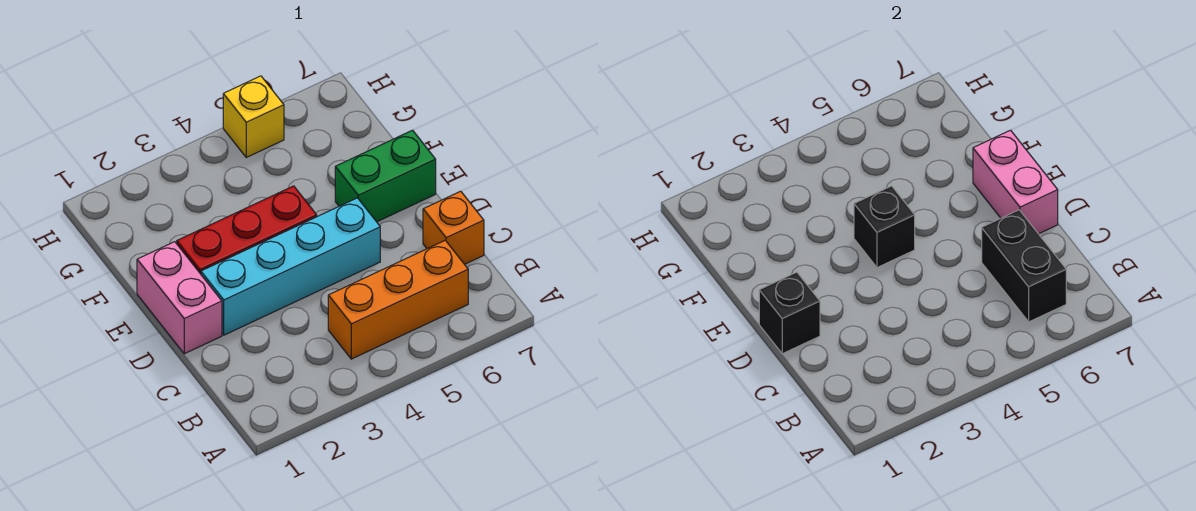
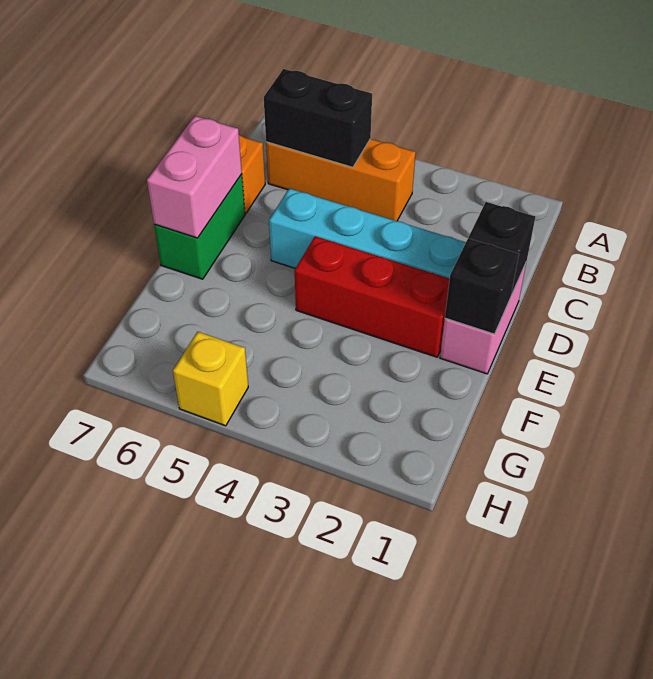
black brick B6:C6 level 2 -> black brick B5:B6 level 2
black brick E4 level 2 -> black brick E1 level 2
green brick E6:E7 level 1 -> green brick D7:E7 level 1

